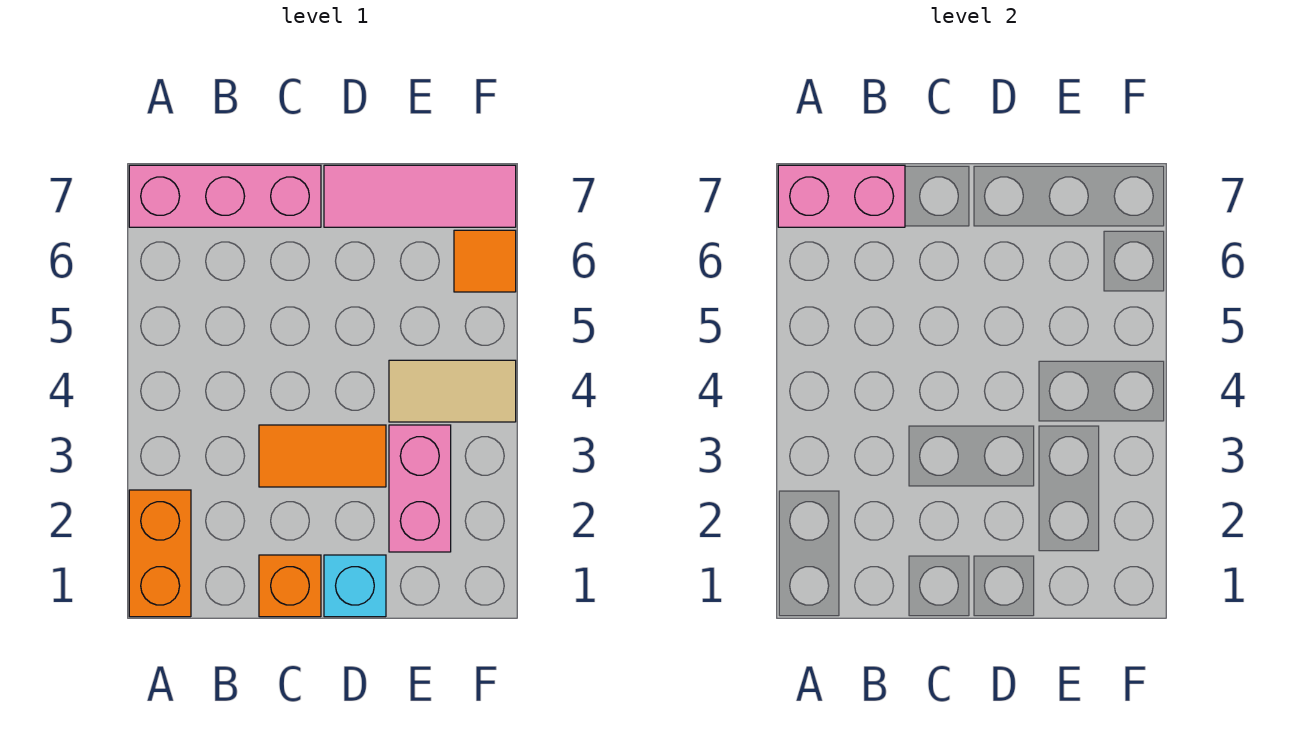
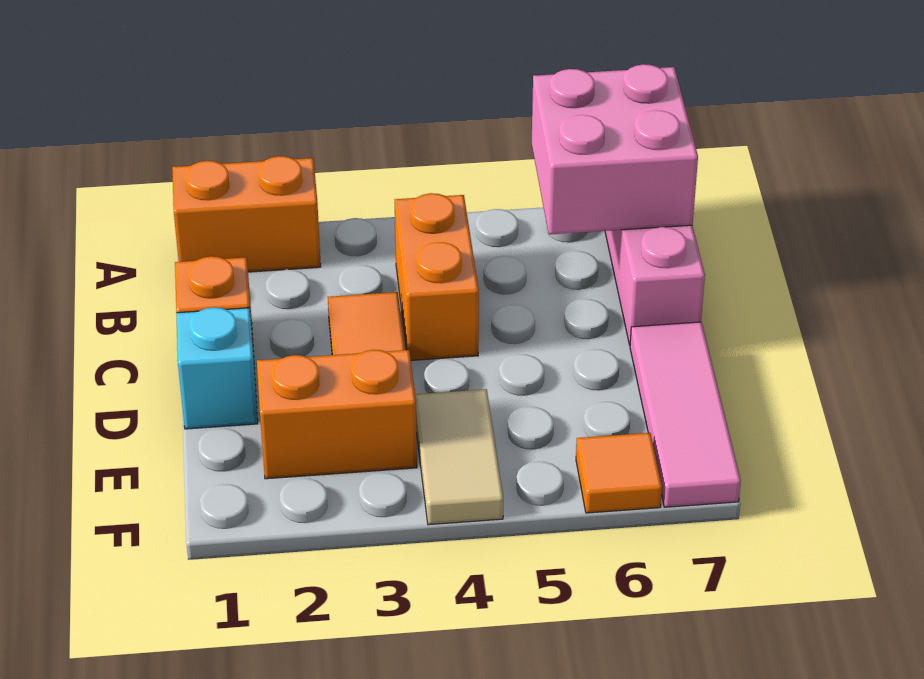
pink brick A7:B7 level 2 -> pink brick A6:B7 level 2
none -> orange brick B4:C4 level 1
pink brick E2:E3 level 1 -> orange brick E2:E3 level 1

